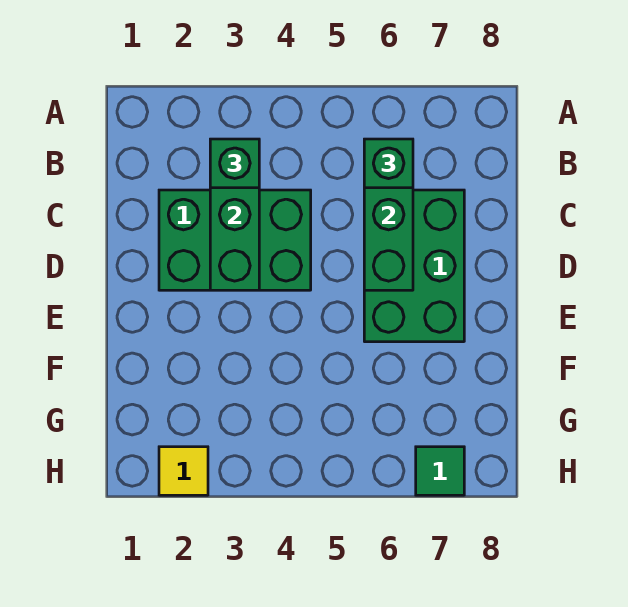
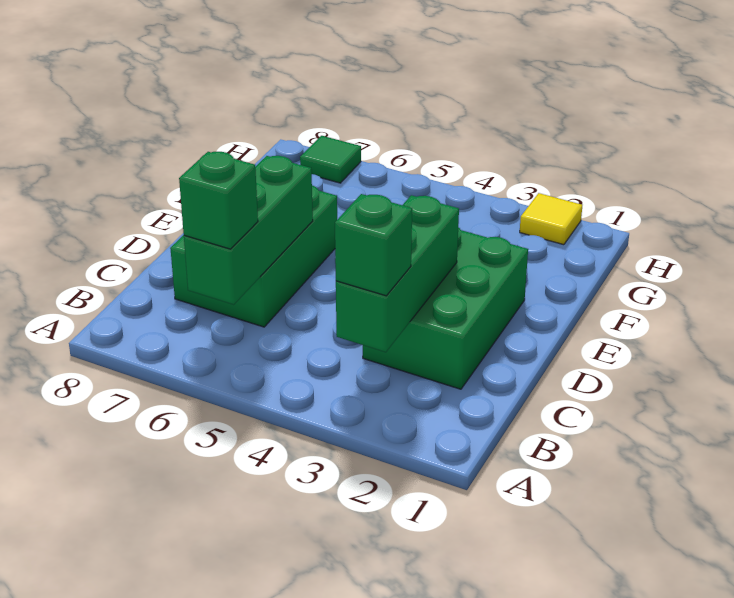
green brick C2:D4 level 1 -> green brick C2:E3 level 1

